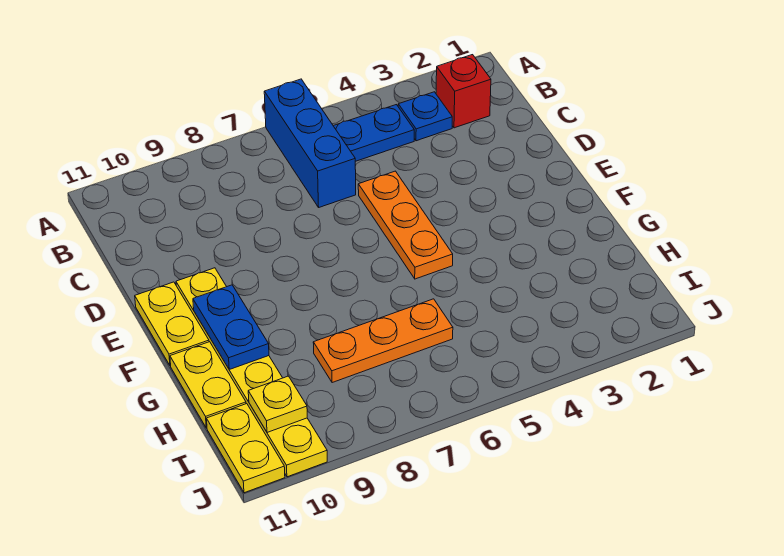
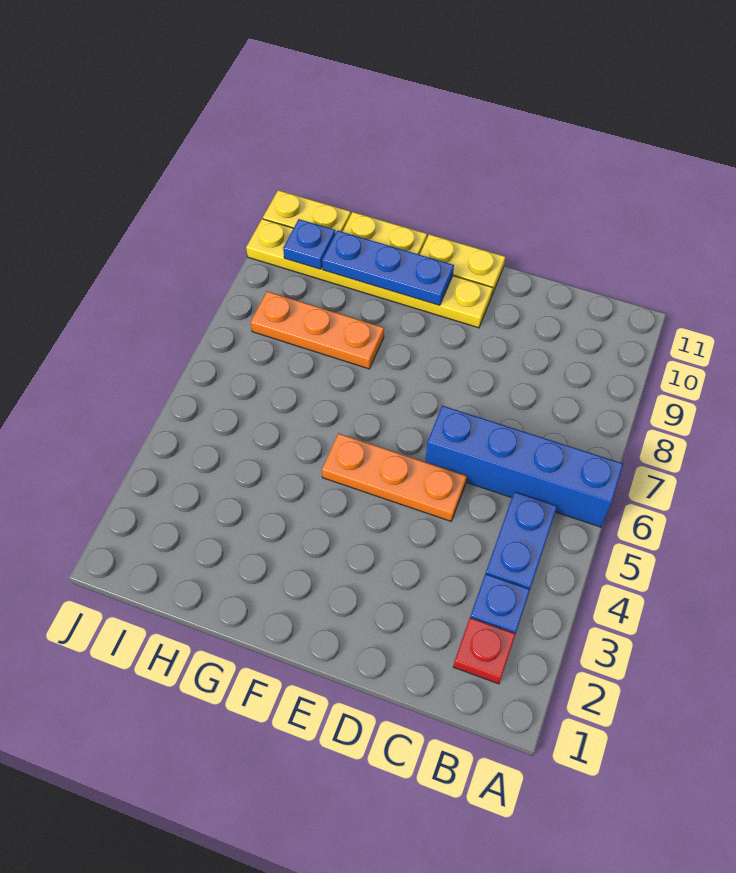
blue brick A6:C6 level 1 -> blue brick A6:D6 level 1
red brick B2 level 1 -> red plate B2 level 1
blue plate F10:G10 level 2 -> blue plate F10:H10 level 2
orange plate H6:H8 level 1 -> orange plate G8:I8 level 1
yellow plate I10 level 2 -> blue plate I10 level 2

